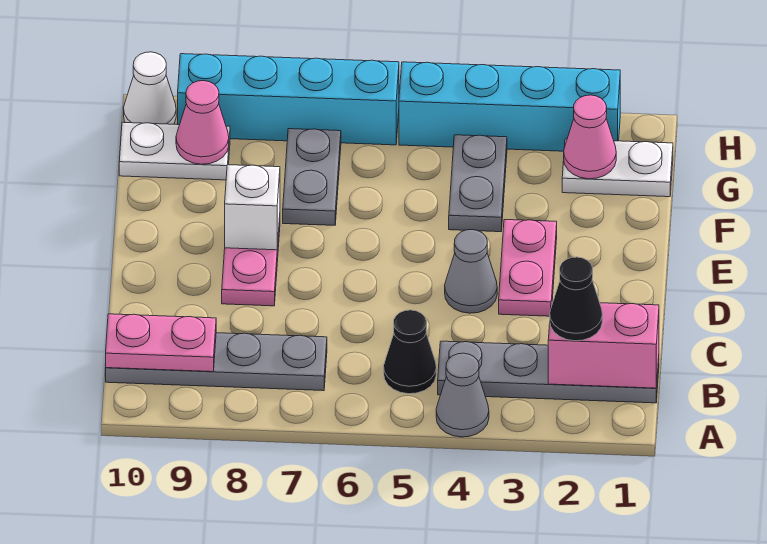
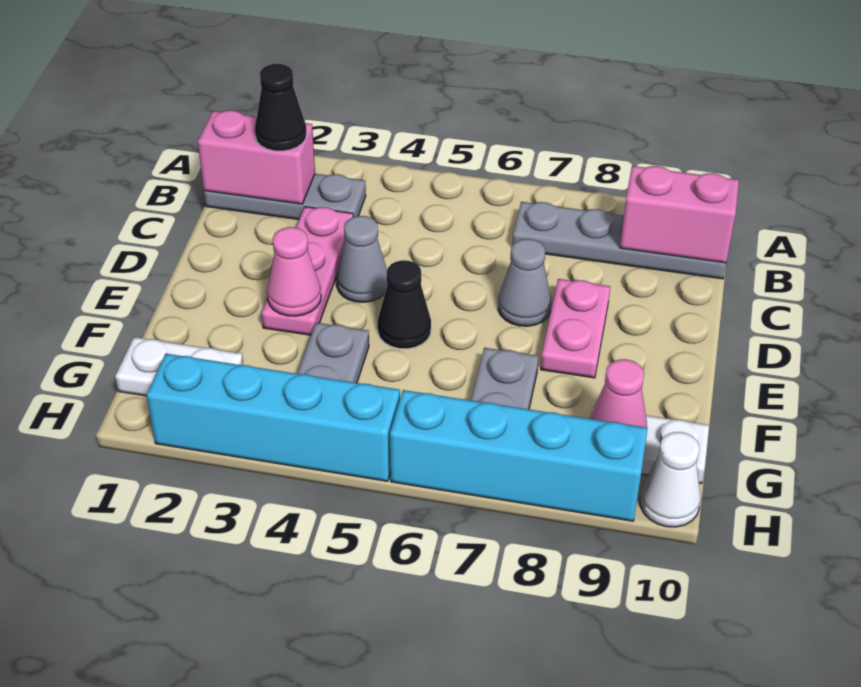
grey cone A4 level 1 -> grey cone D7 level 1
grey plate B1:B4 level 1 -> grey plate B1:B3 level 1
black cone B5 level 1 -> black cone E5 level 1
pink plate B9:B10 level 2 -> pink brick B9:B10 level 2
pink plate D3:E3 level 1 -> pink plate C3:E3 level 1
white brick E8 level 2 -> none
pink cone G2 level 2 -> pink cone E3 level 2

